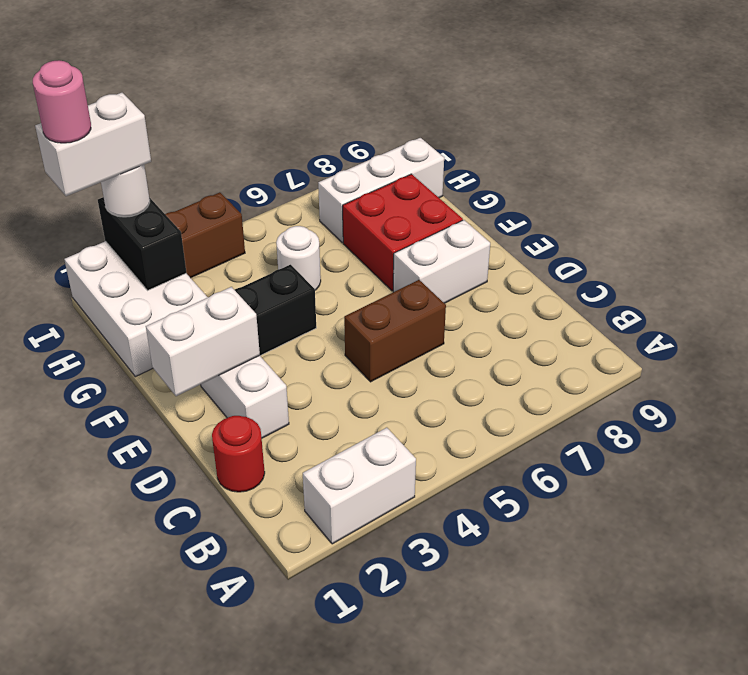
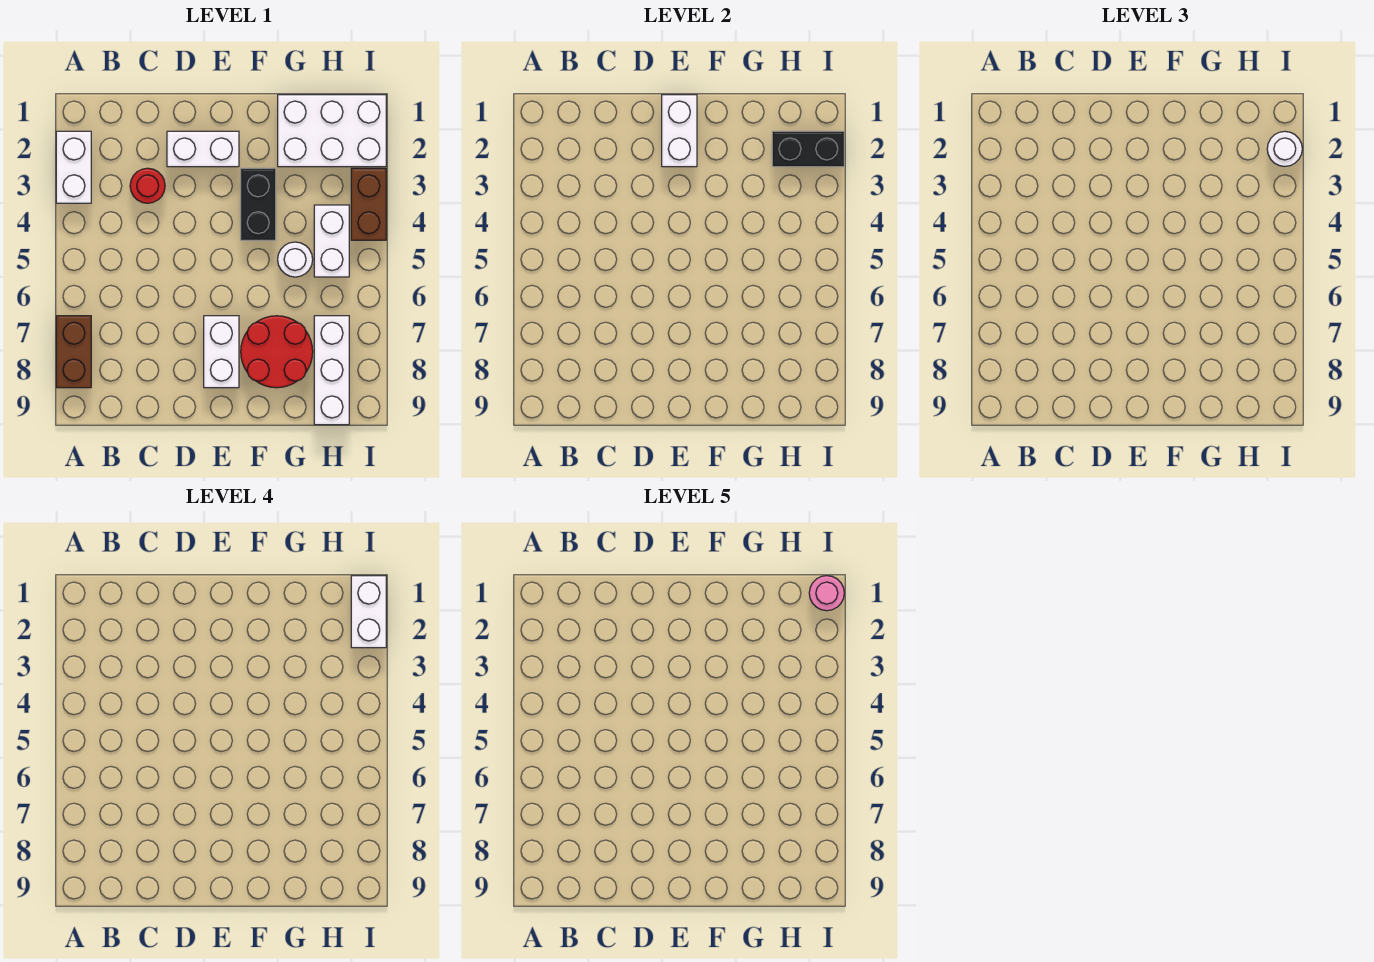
red round brick C1 level 1 -> red round brick C3 level 1
brown brick D5:D6 level 1 -> brown brick A7:A8 level 1
red brick F7:G8 level 1 -> red round brick F7:G8 level 1
none -> white brick H4:H5 level 1

